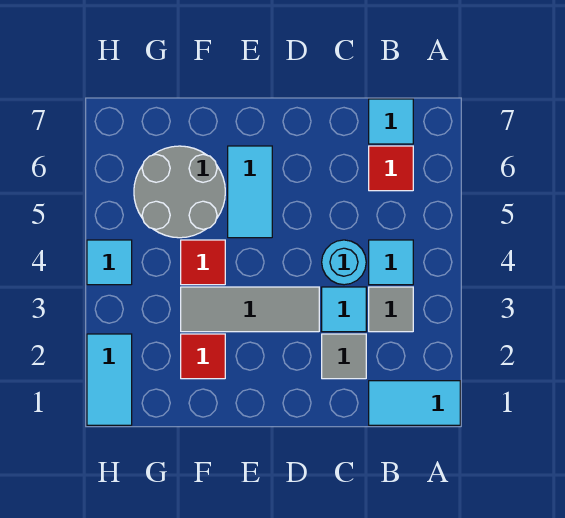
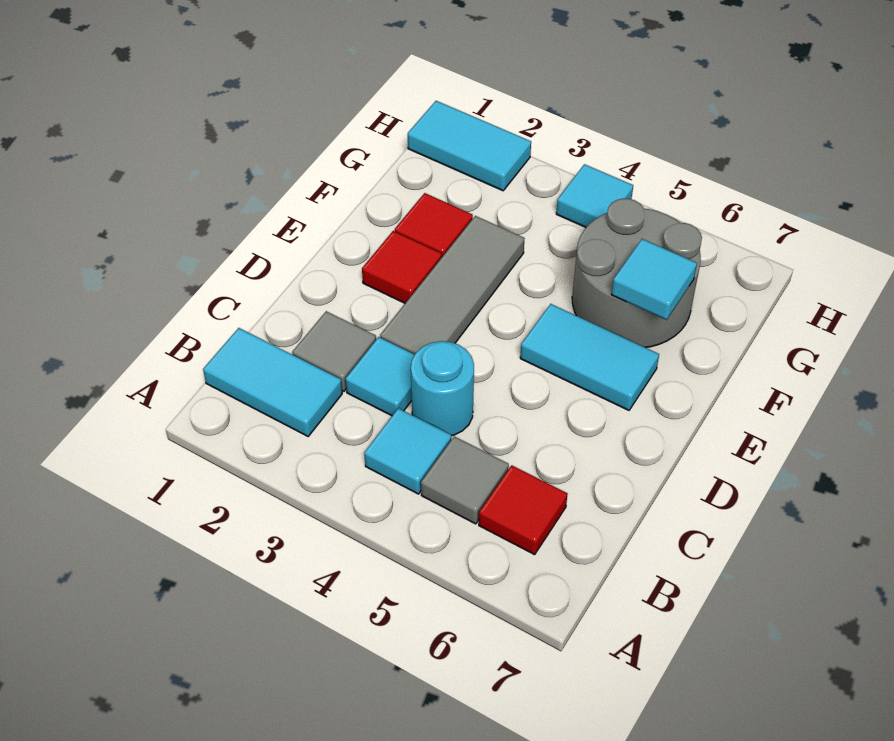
cyan tile A1:B1 level 1 -> cyan tile B1:B2 level 1
grey tile B3 level 1 -> grey tile B5 level 1
cyan tile B7 level 1 -> cyan tile F6 level 2
red tile F4 level 1 -> red tile E2 level 1

